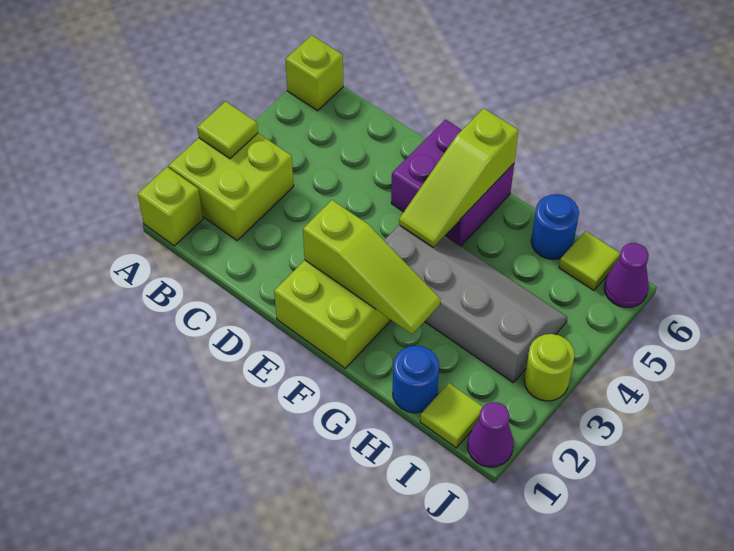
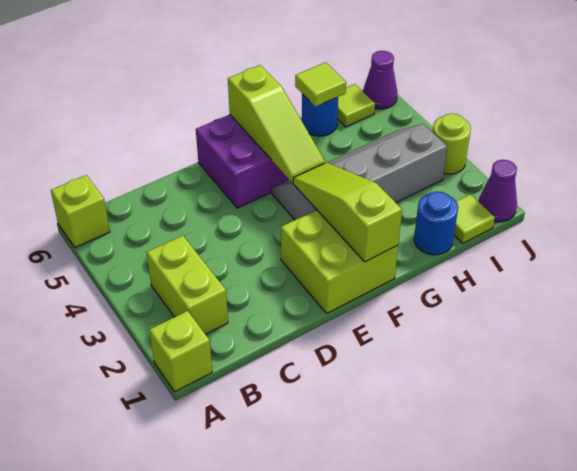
lime brick A2:B3 level 1 -> lime brick B2:B3 level 1
lime tile A3 level 2 -> lime tile H6 level 2
lime slope E2:G2 level 2 top E -> lime slope F1:F3 level 2 top 1

